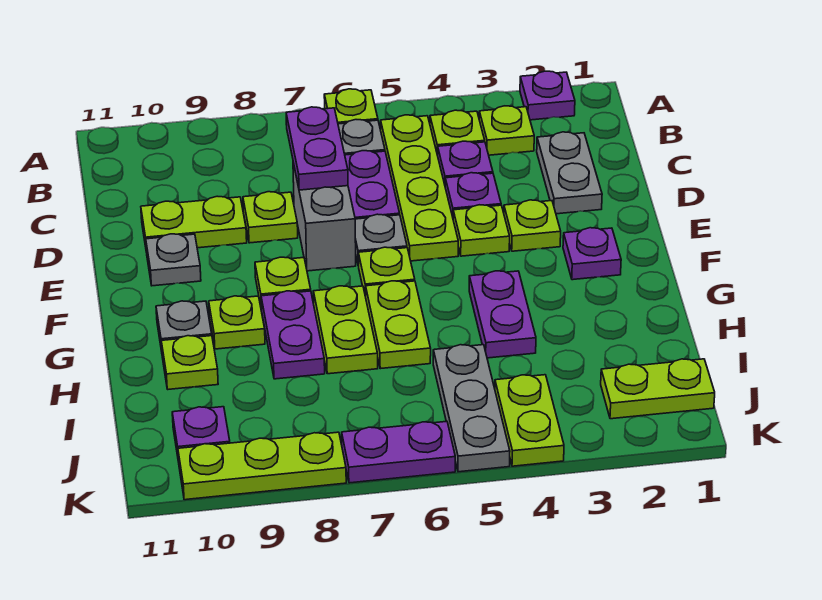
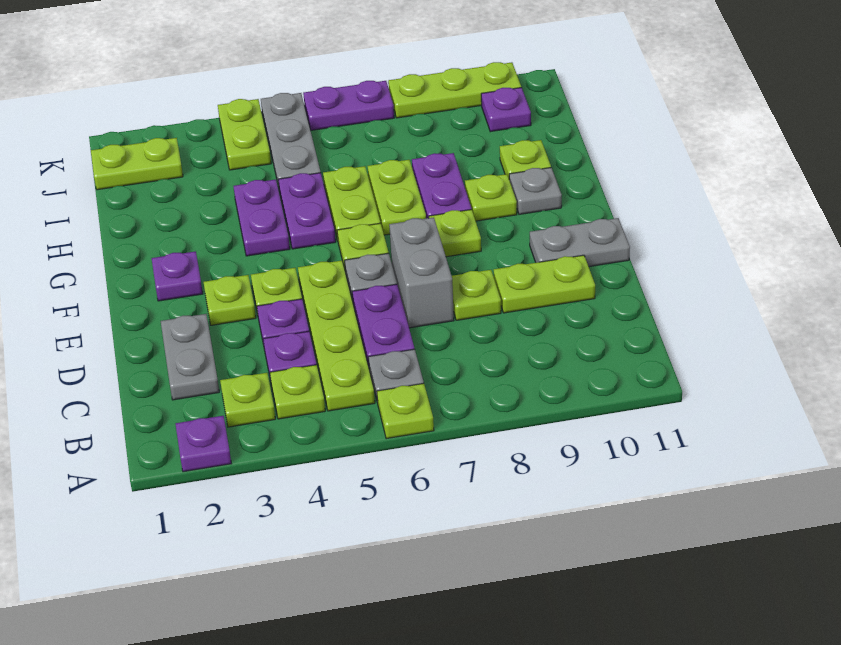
purple plate C7:D7 level 2 -> purple plate G5:H5 level 1
grey plate E10 level 1 -> grey plate E10:E11 level 1

